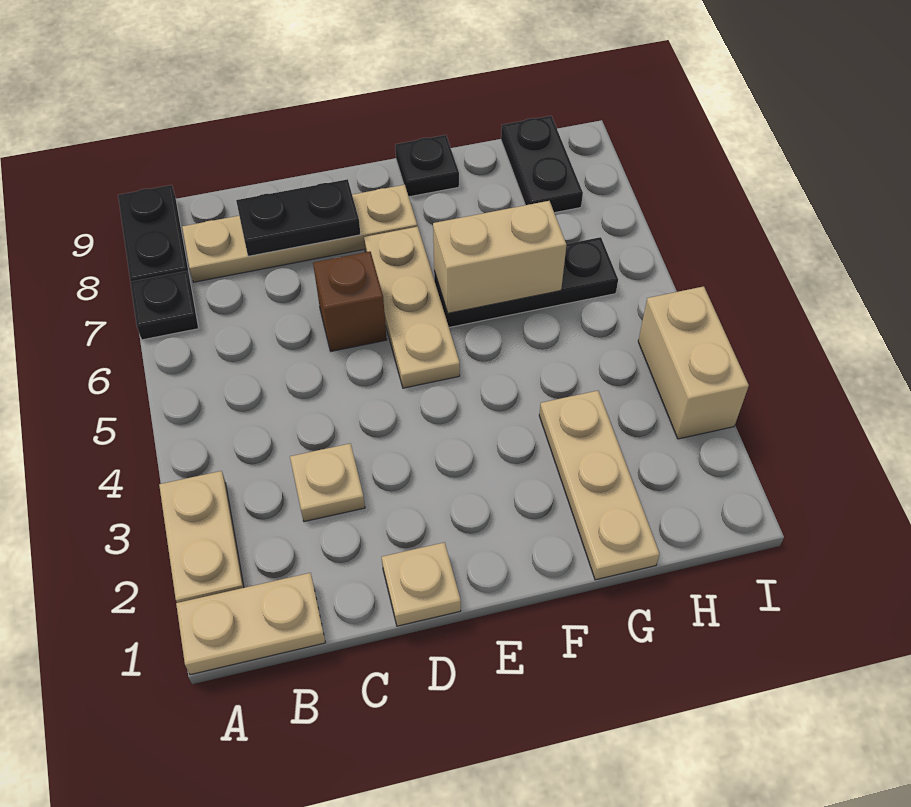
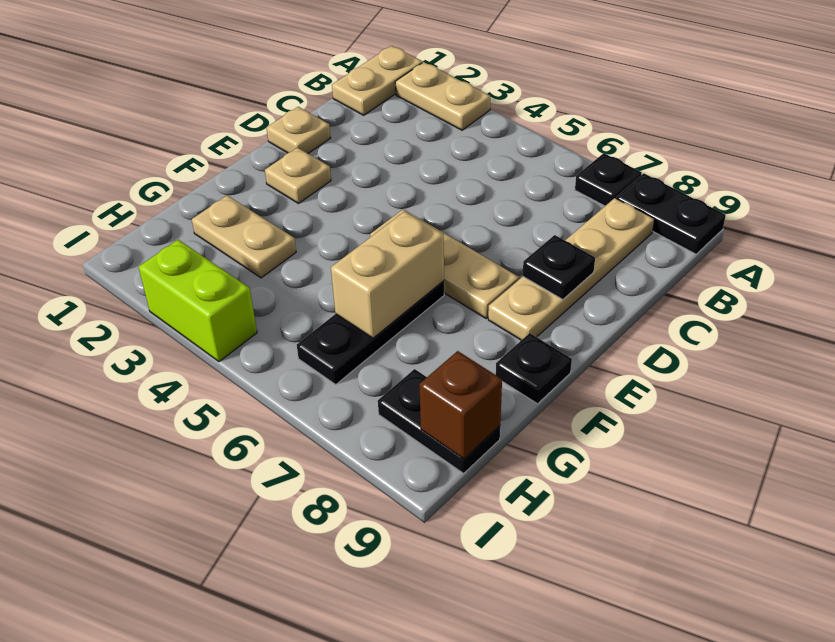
tan plate C3 level 1 -> tan plate E2 level 1
black plate C8:D8 level 2 -> black plate D8 level 2
brown brick D6 level 1 -> brown brick H9 level 2
tan plate G1:G3 level 1 -> tan plate G2:G3 level 1
tan brick I3:I4 level 1 -> lime brick I3:I4 level 1

